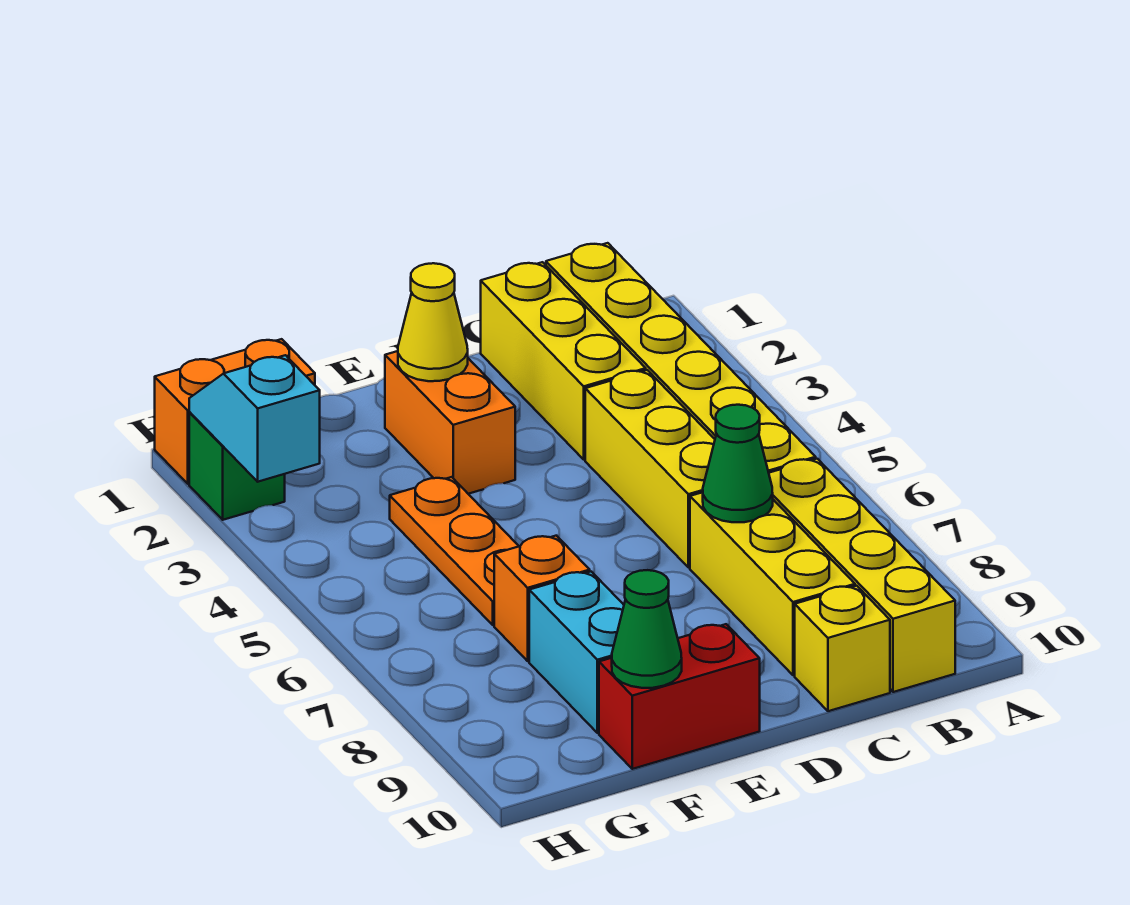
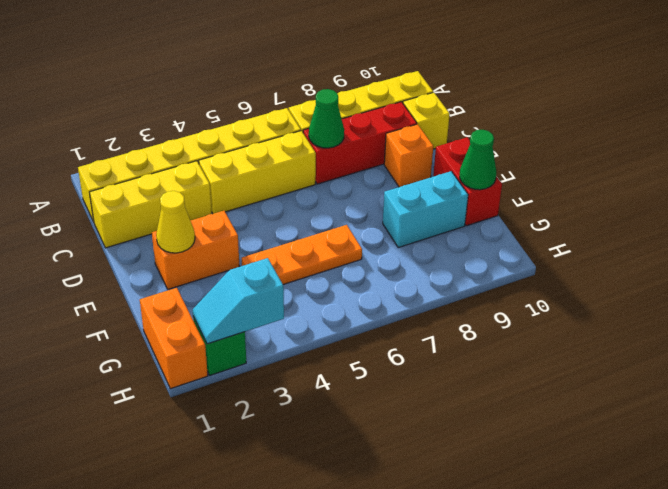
yellow brick C7:C9 level 1 -> red brick C7:C9 level 1
orange brick F7 level 1 -> orange brick D9 level 1

